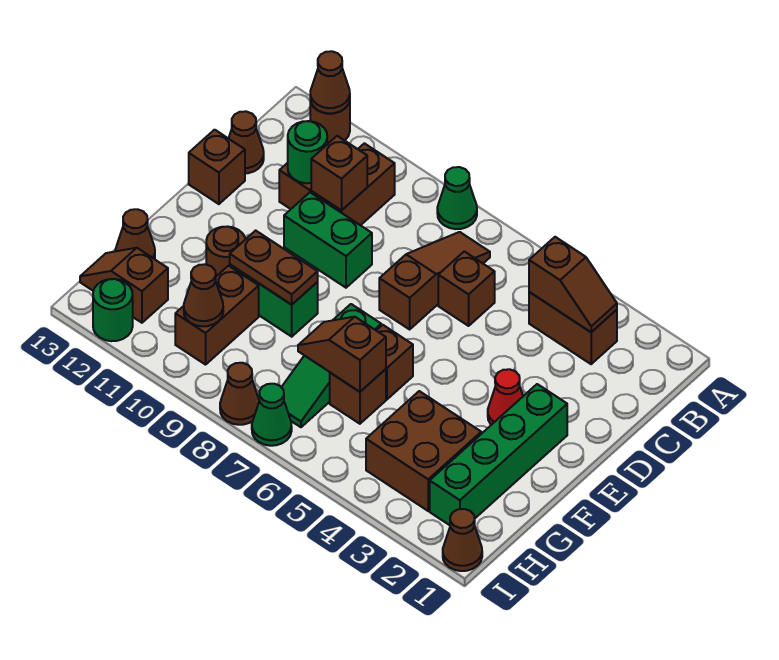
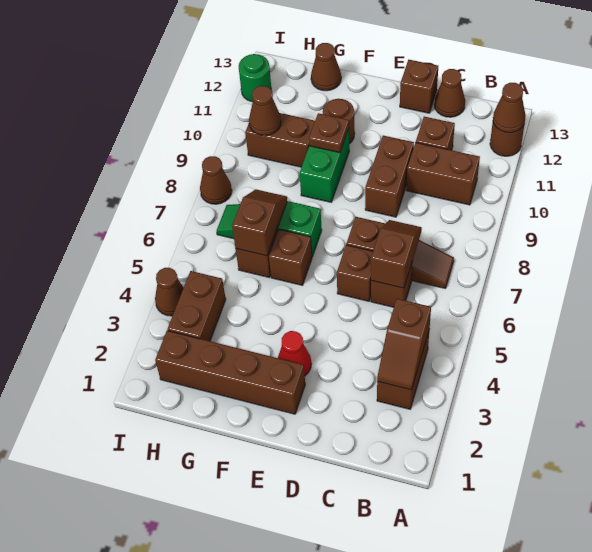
green cone A8 level 1 -> none
brown brick C10 level 2 -> brown brick D6 level 1
green round brick C11 level 2 -> none
green brick D9:D10 level 1 -> brown brick D9:D10 level 1
green brick E2:H2 level 1 -> brown brick E2:H2 level 1
brown plate F9:F10 level 2 -> brown plate F10 level 2
brown brick G3:H4 level 1 -> brown brick H3:H4 level 1
brown slope H12:H13 level 1 top 12 -> brown slope C6:C7 level 2 top 6
brown cone I1 level 1 -> brown cone I4 level 1
green cone I7 level 1 -> none

